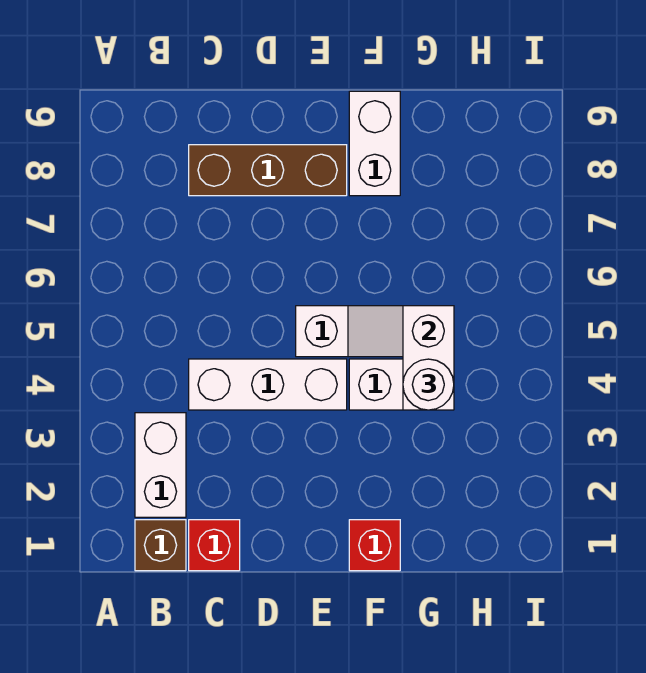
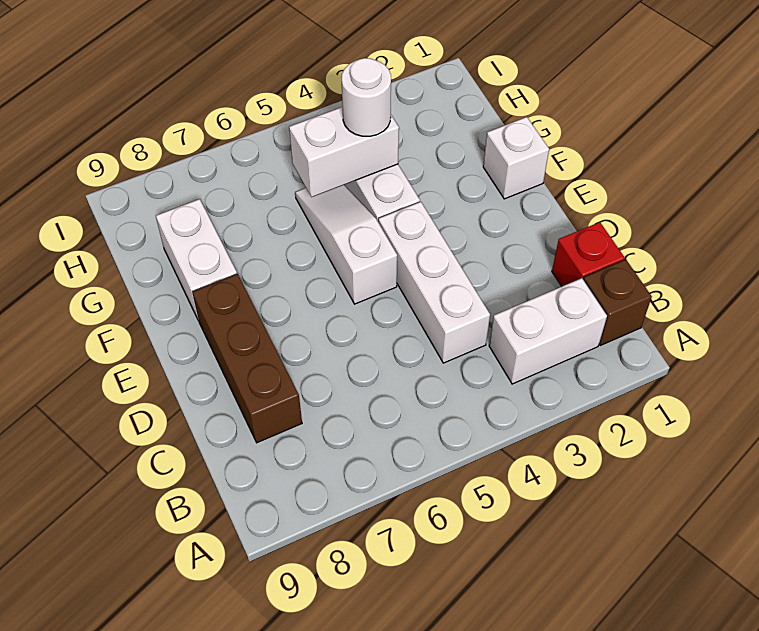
red brick F1 level 1 -> white brick F1 level 1
white brick F8:F9 level 1 -> white brick F8:G8 level 1

